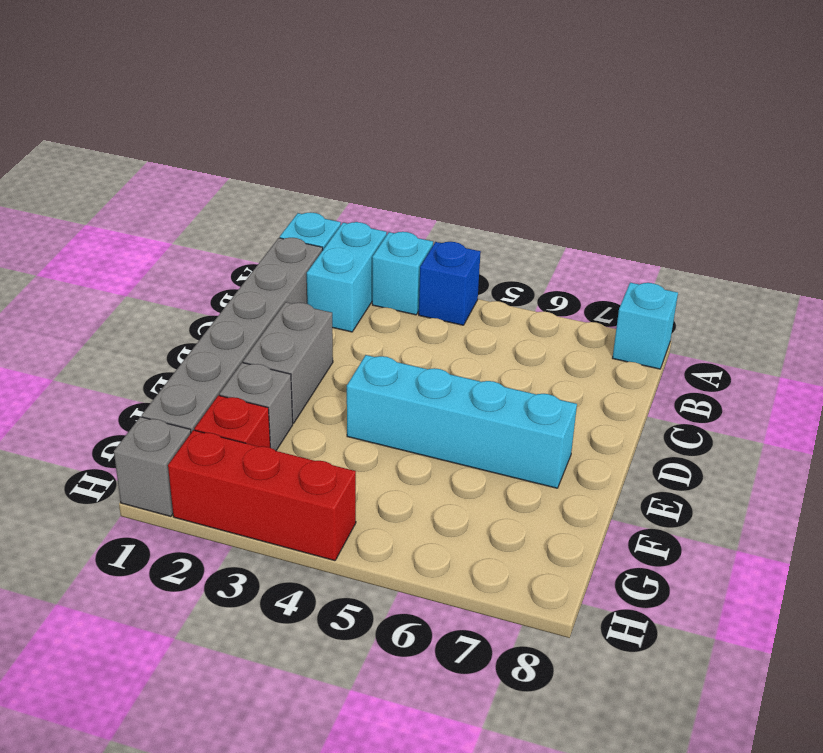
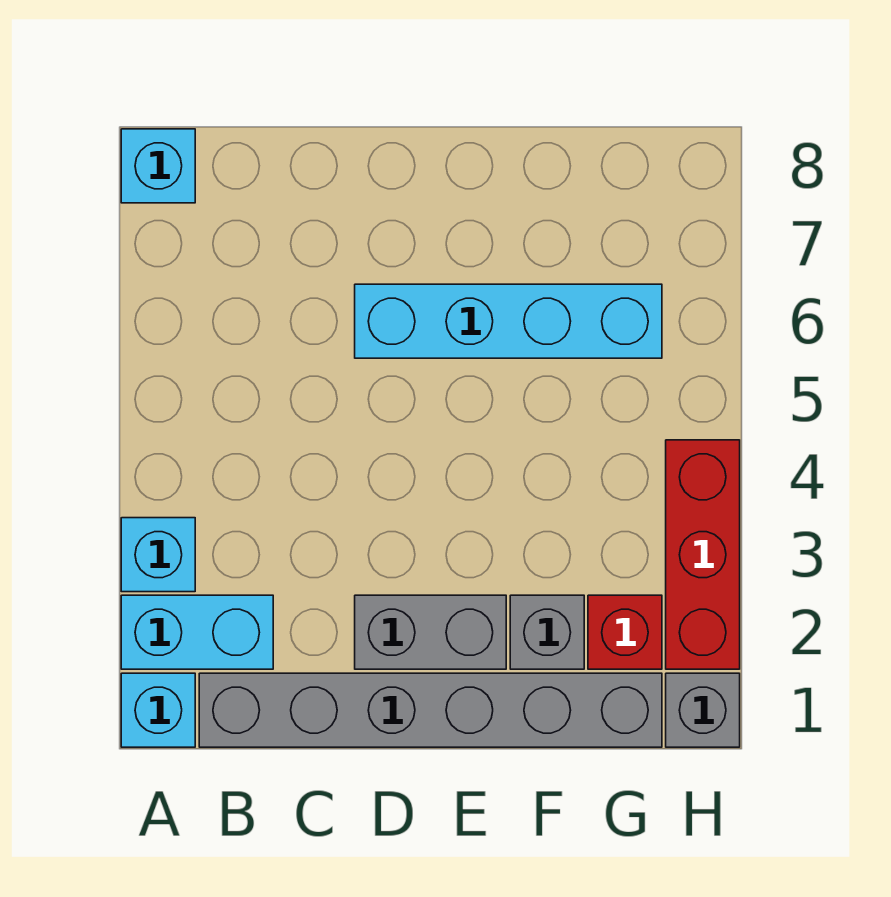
blue brick A4 level 1 -> none
cyan brick E4:E7 level 1 -> cyan brick D6:G6 level 1

